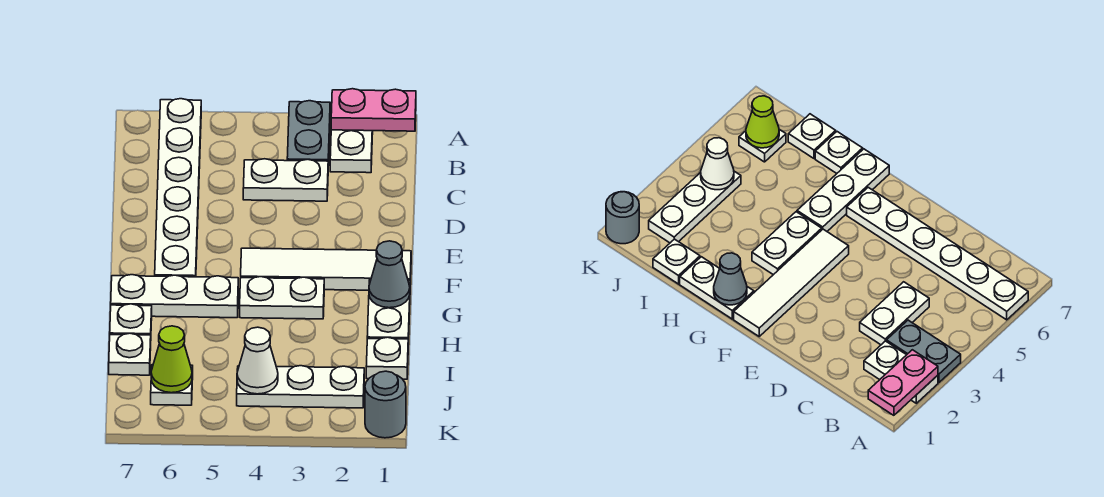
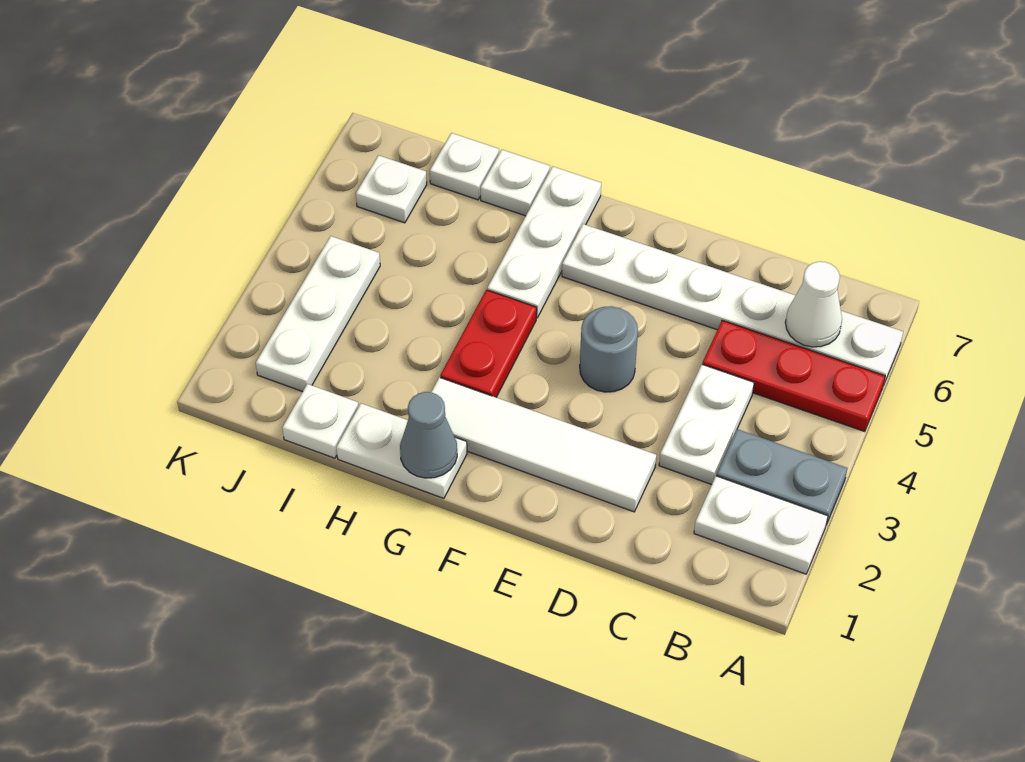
pink plate A1:A2 level 2 -> none
none -> red plate A5:C5 level 1
white tile F1:F4 level 1 -> white tile D2:G2 level 1
white plate G3:G4 level 1 -> red plate G3:G4 level 1
white cone J4 level 2 -> white cone B6 level 2
lime cone J6 level 2 -> none
grey round brick K1 level 1 -> grey round brick E4 level 1

